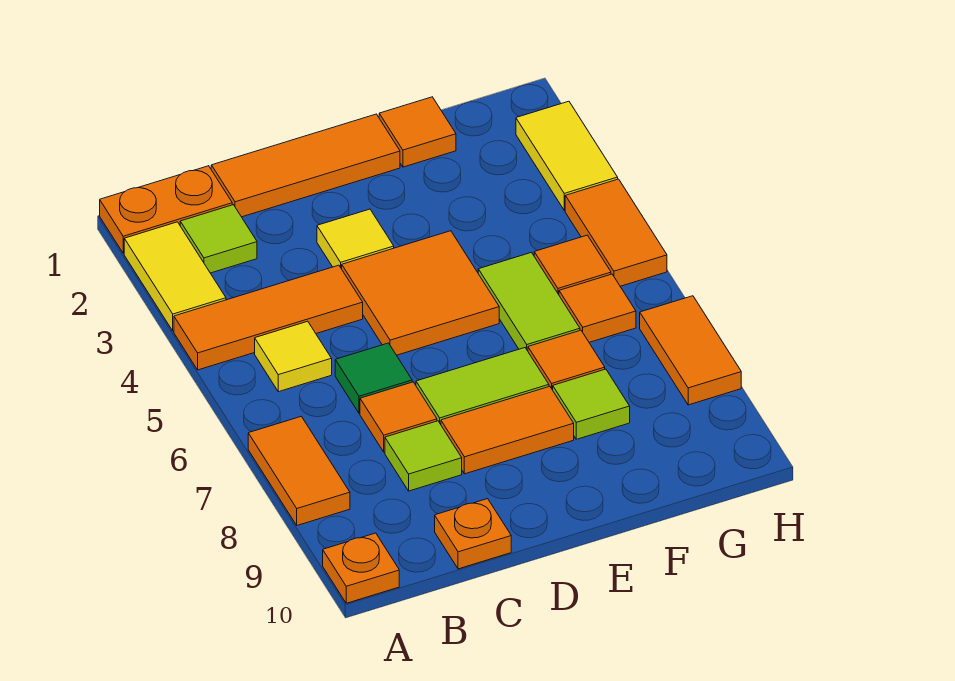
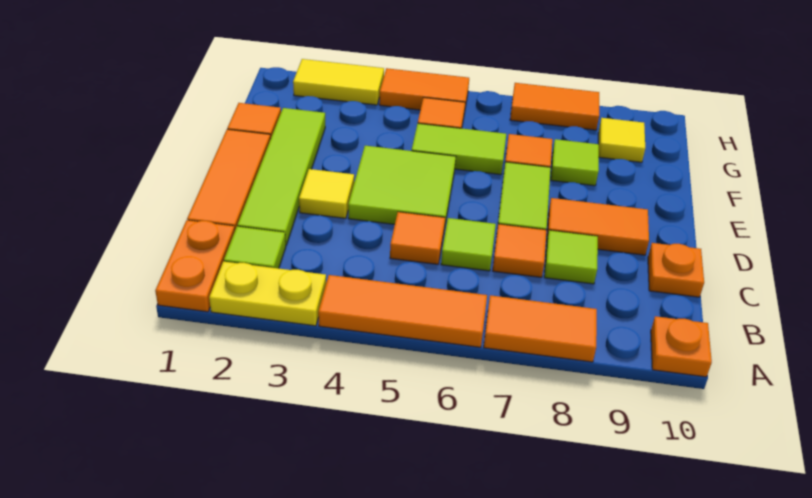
yellow tile A2:A3 level 1 -> yellow plate A2:A3 level 1
orange tile A4:C4 level 1 -> orange tile A4:A6 level 1
yellow tile B5 level 1 -> yellow tile G9 level 1
none -> lime tile C2:F2 level 1
green tile C6 level 1 -> lime tile C6 level 1
orange tile D4:E5 level 1 -> lime tile D4:E5 level 1
orange tile D8:E8 level 1 -> orange tile D8:D9 level 1
orange tile G6 level 1 -> orange tile C5 level 1

